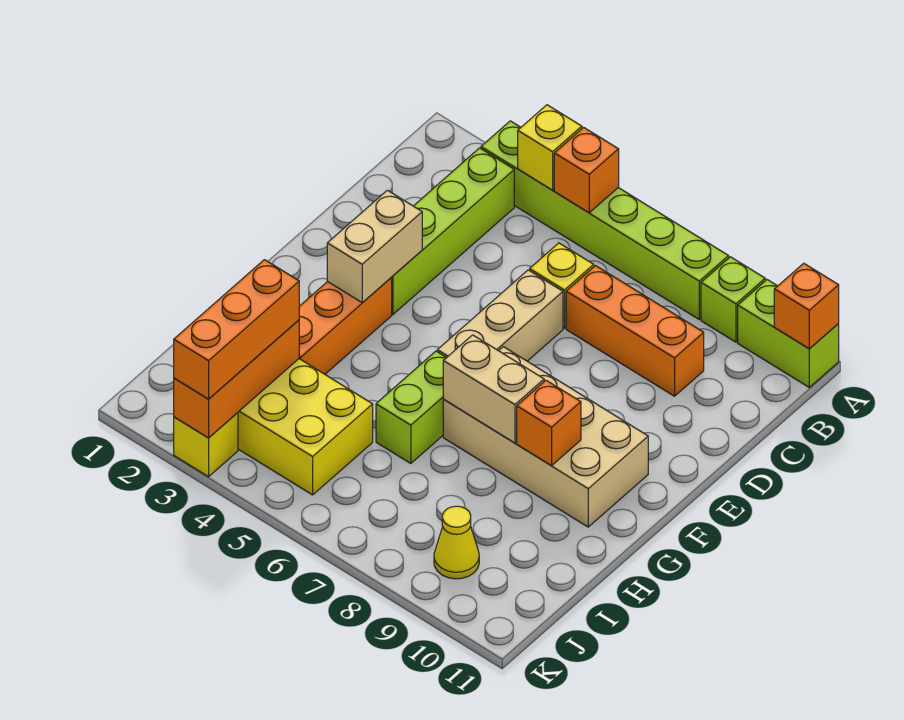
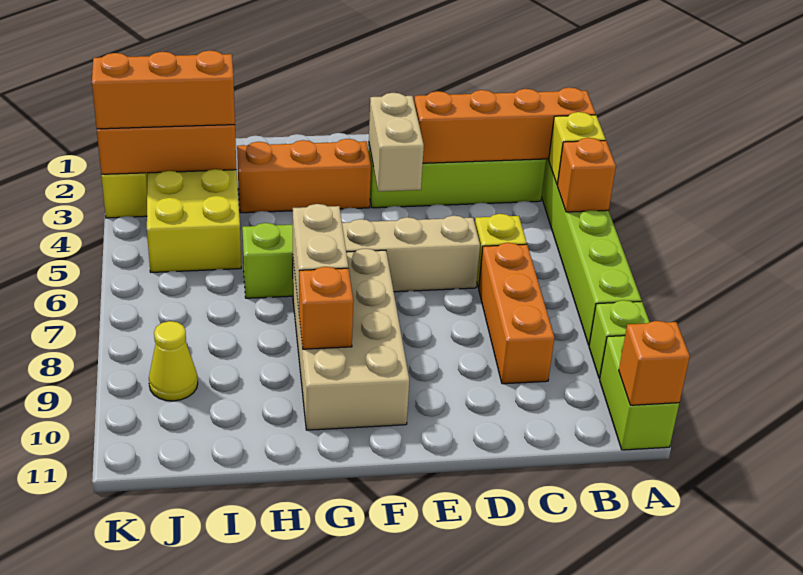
none -> orange brick A3:D3 level 2
tan brick E3:F3 level 2 -> tan brick E3:E4 level 2

